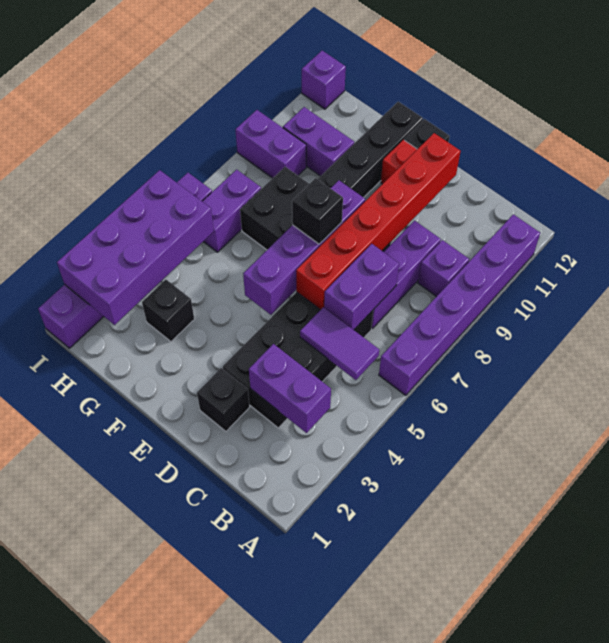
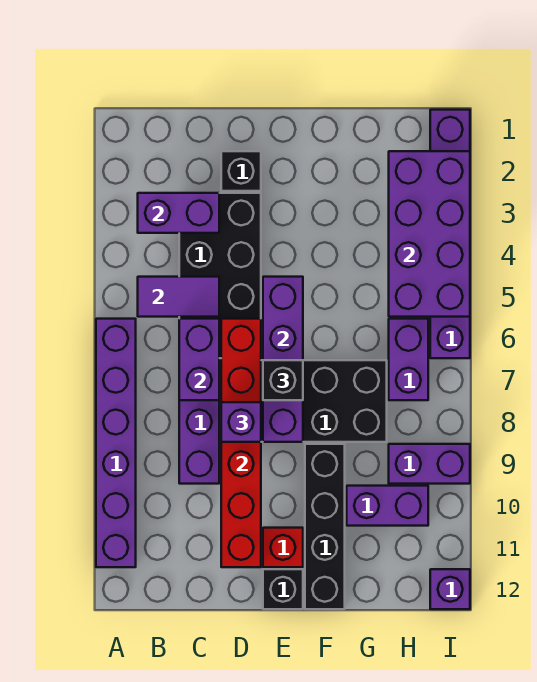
purple brick B9 level 1 -> purple brick D8 level 3
black brick G3 level 1 -> none

